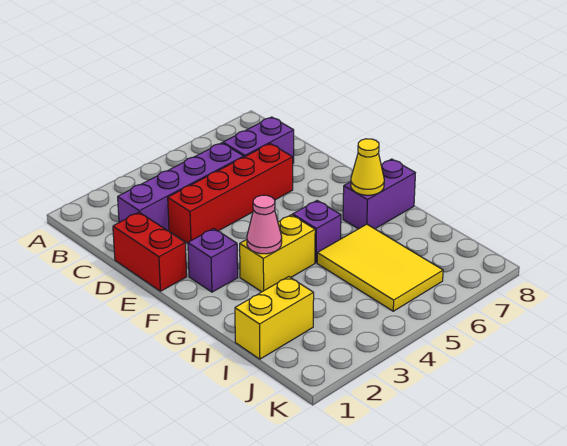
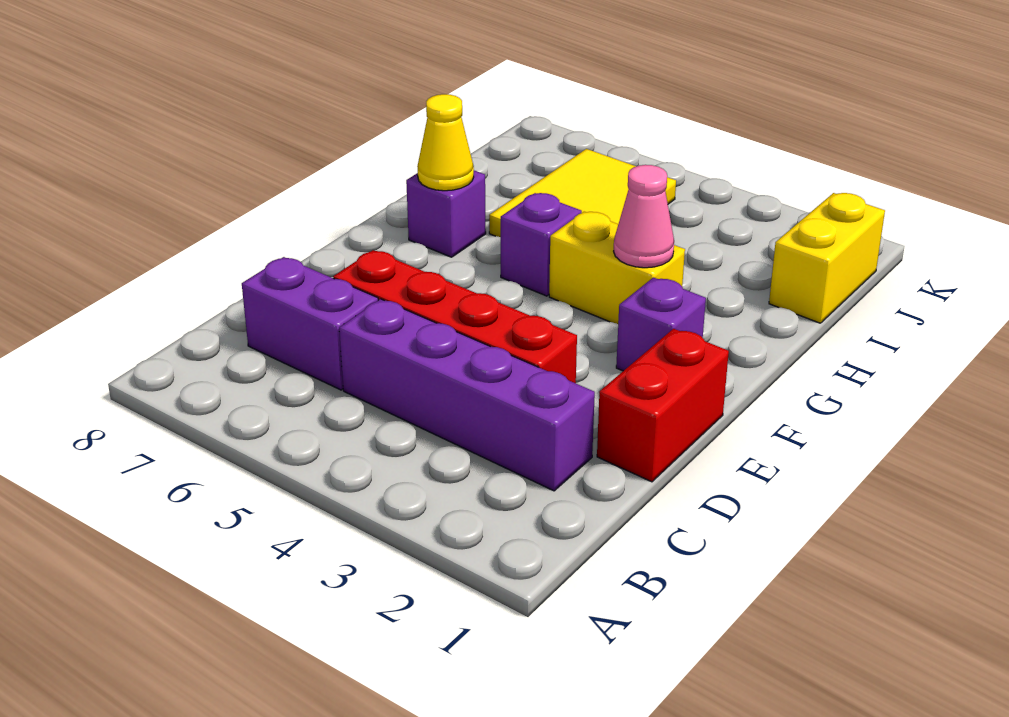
purple brick G7:G8 level 1 -> purple brick G7 level 1
yellow brick I1:I2 level 1 -> yellow brick I1:J1 level 1

